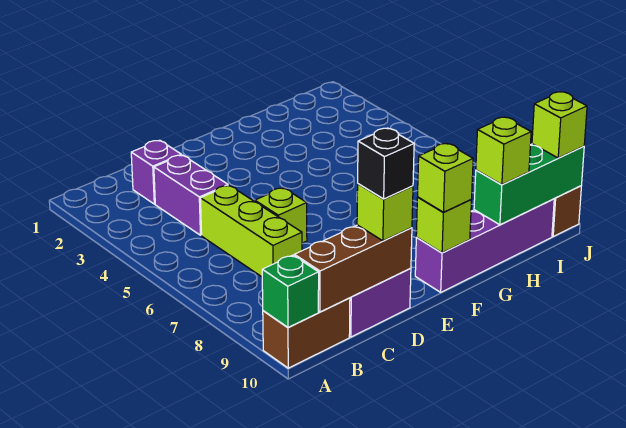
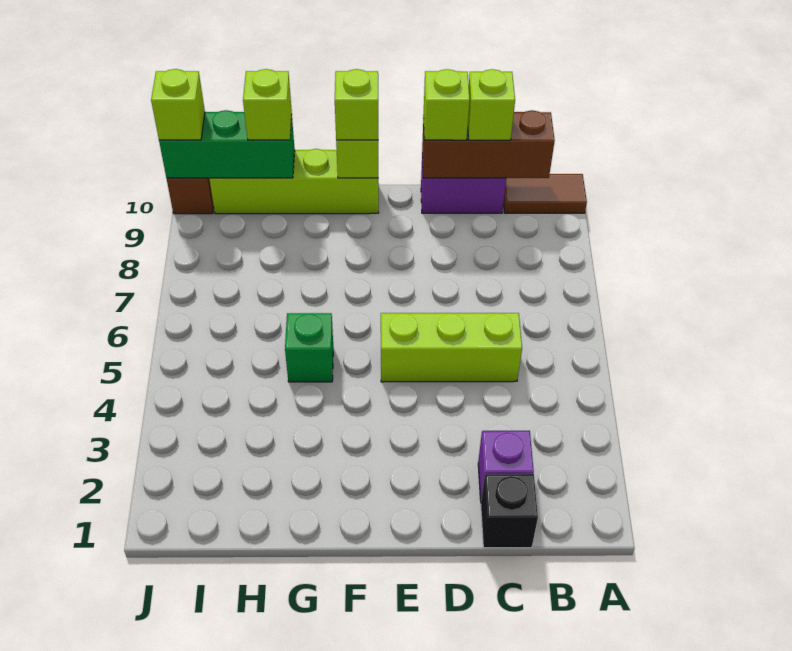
brown brick A10:B10 level 1 -> brown tile A10:B10 level 1
green brick A10 level 2 -> green brick G5 level 1
purple brick C3:C4 level 1 -> none
lime brick C5:C7 level 1 -> lime brick C5:E5 level 1
lime brick D6 level 1 -> lime brick C10 level 3
black brick D10 level 4 -> black brick C1 level 1
purple brick F10:I10 level 1 -> lime brick F10:I10 level 1

